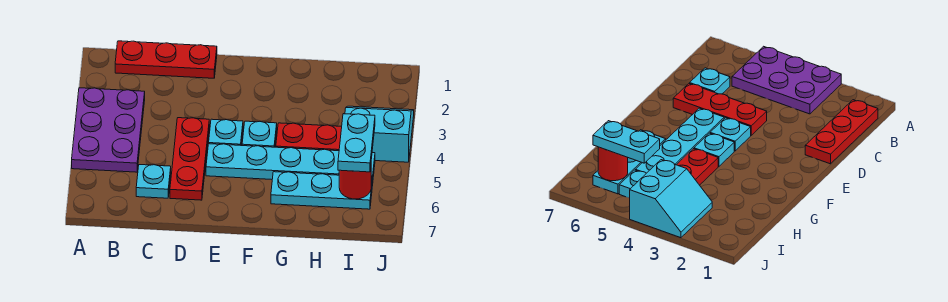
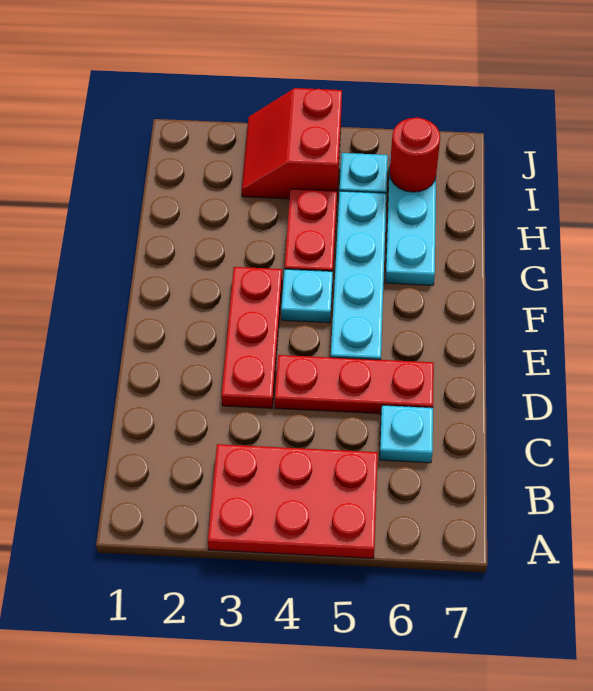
purple plate A3:B5 level 1 -> red plate A3:B5 level 1
red plate B1:D1 level 1 -> red plate D3:F3 level 1
cyan plate E4 level 1 -> none
cyan slope I3:J4 level 1 top 4 -> red slope I3:J4 level 1 top 4
cyan plate I5:I6 level 3 -> none

